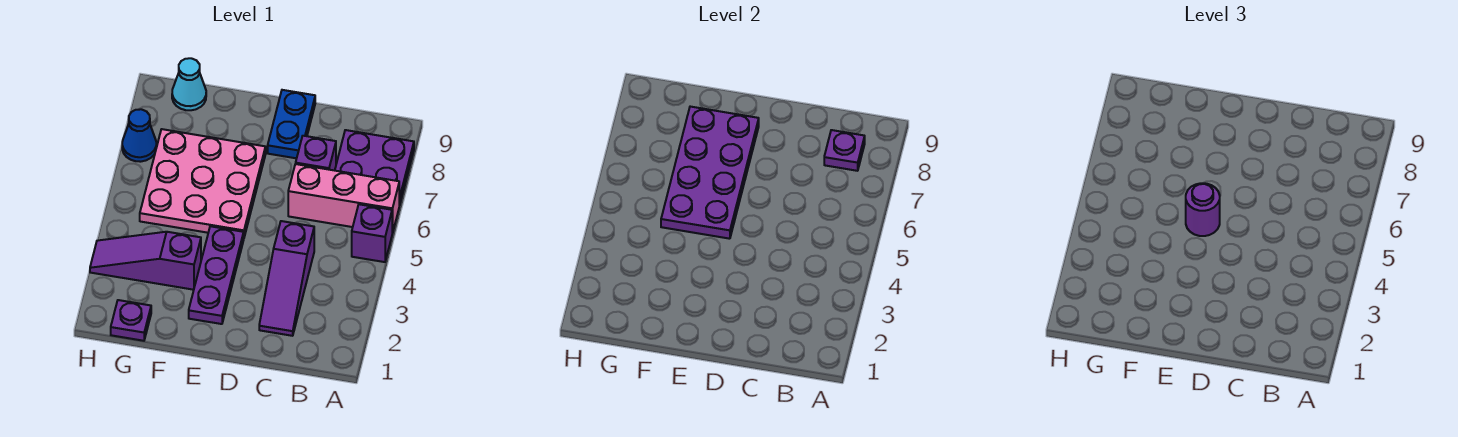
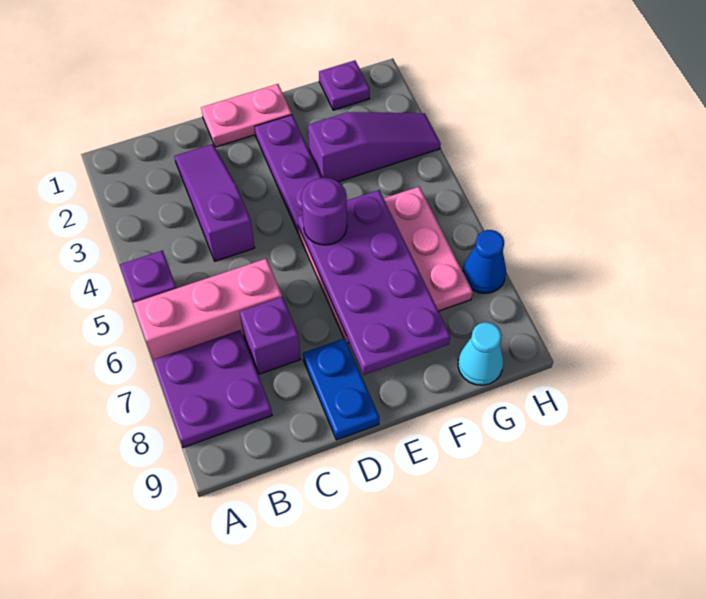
purple plate B8 level 2 -> none
none -> pink plate D1:E1 level 1

